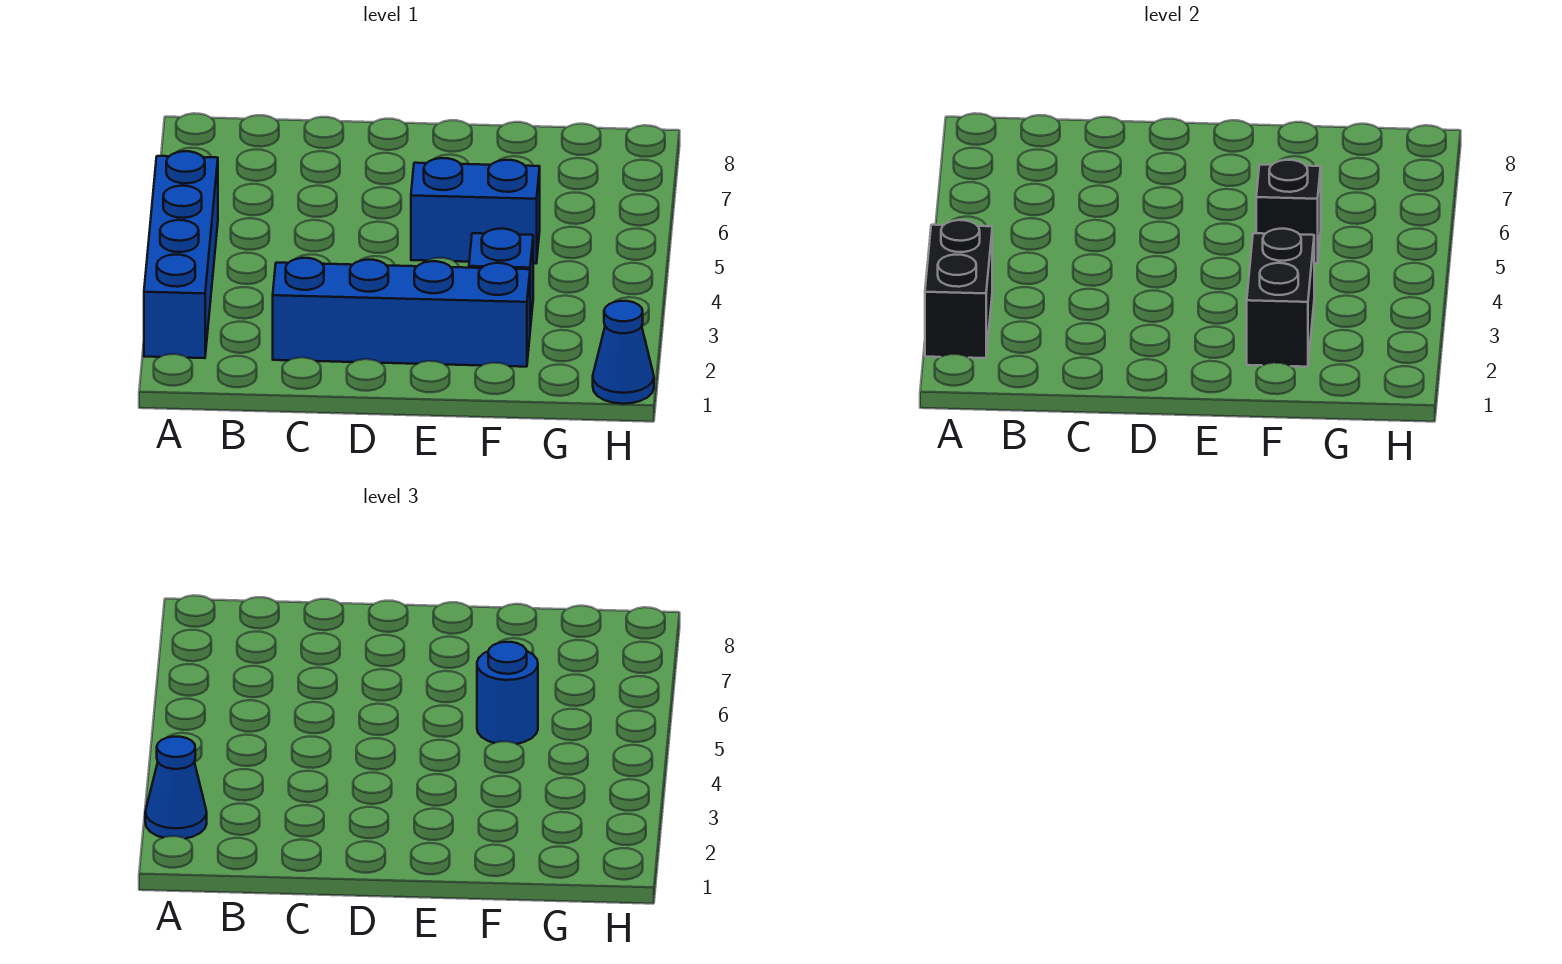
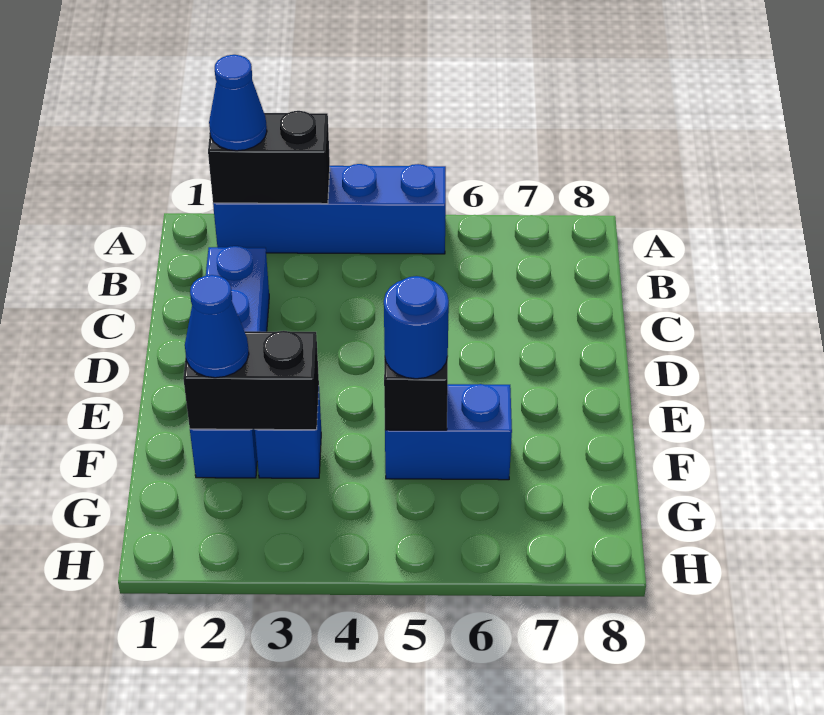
blue brick E5:F5 level 1 -> blue brick F5:F6 level 1
blue cone H1 level 1 -> blue cone F2 level 3

